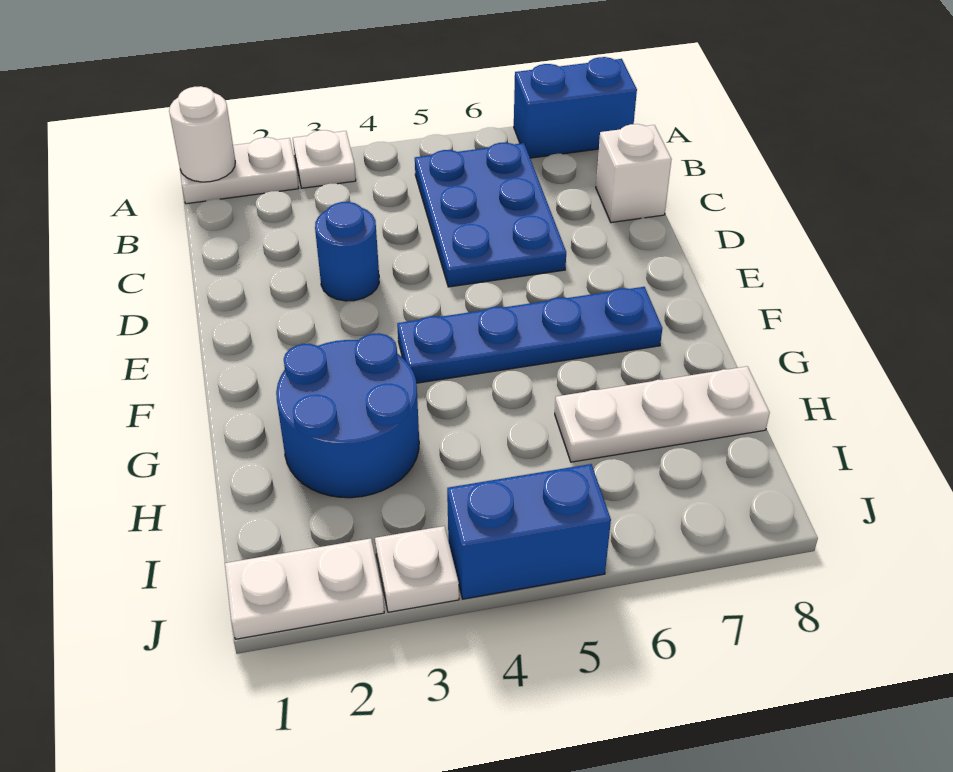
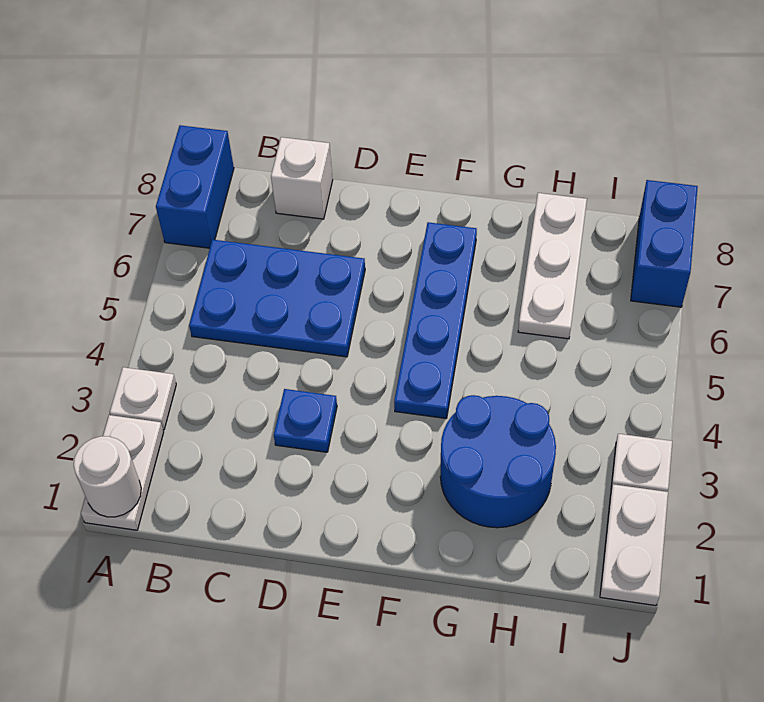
blue round brick D3 level 1 -> blue plate D3 level 1
blue brick J4:J5 level 1 -> blue brick J7:J8 level 1

